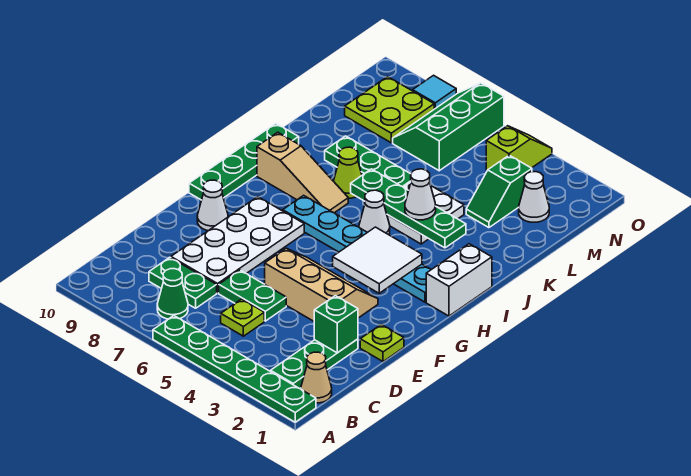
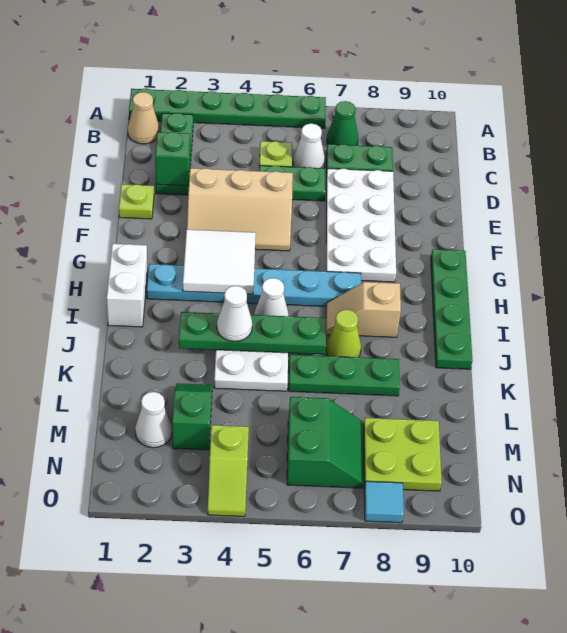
white cone F9 level 1 -> white cone C6 level 1
tan slope I7:I9 level 1 top 9 -> tan slope I7:I8 level 1 top 8
green slope M6:O7 level 1 top 6 -> green slope M6:N7 level 1 top 6

